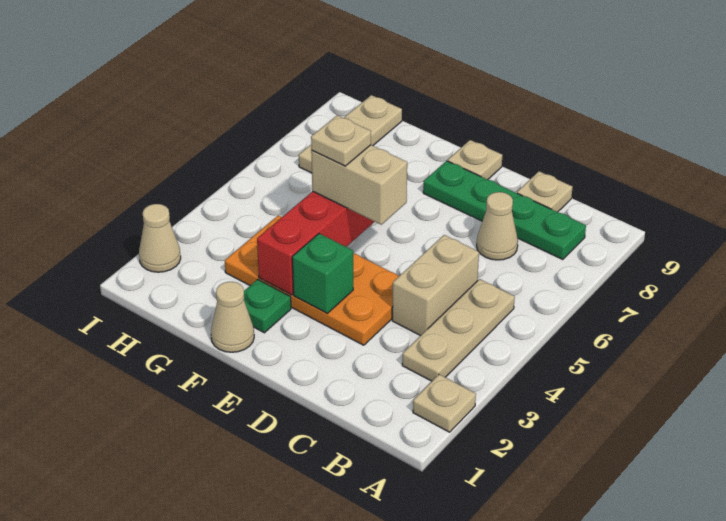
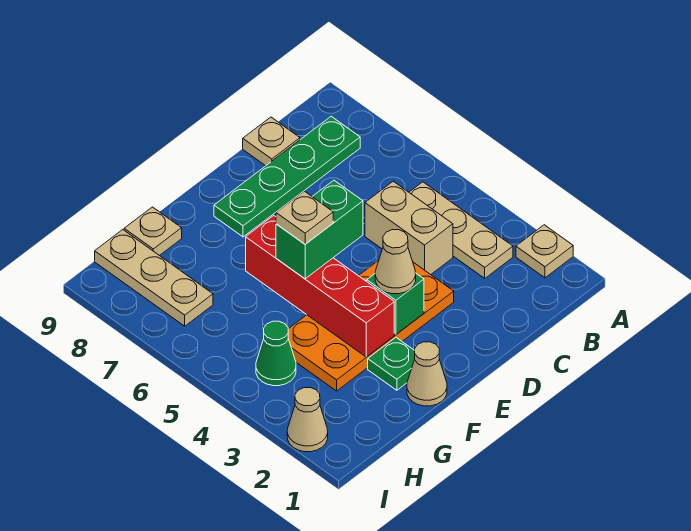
tan cone C7 level 1 -> tan cone E3 level 3
tan brick E5:F5 level 3 -> green brick E5:F5 level 3
tan plate E9 level 1 -> tan plate G9 level 1
none -> green cone H4 level 1

